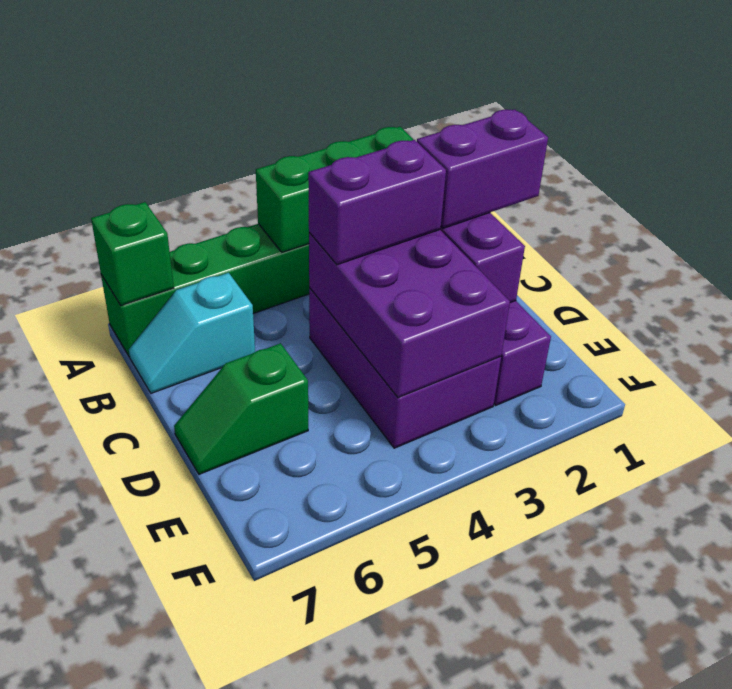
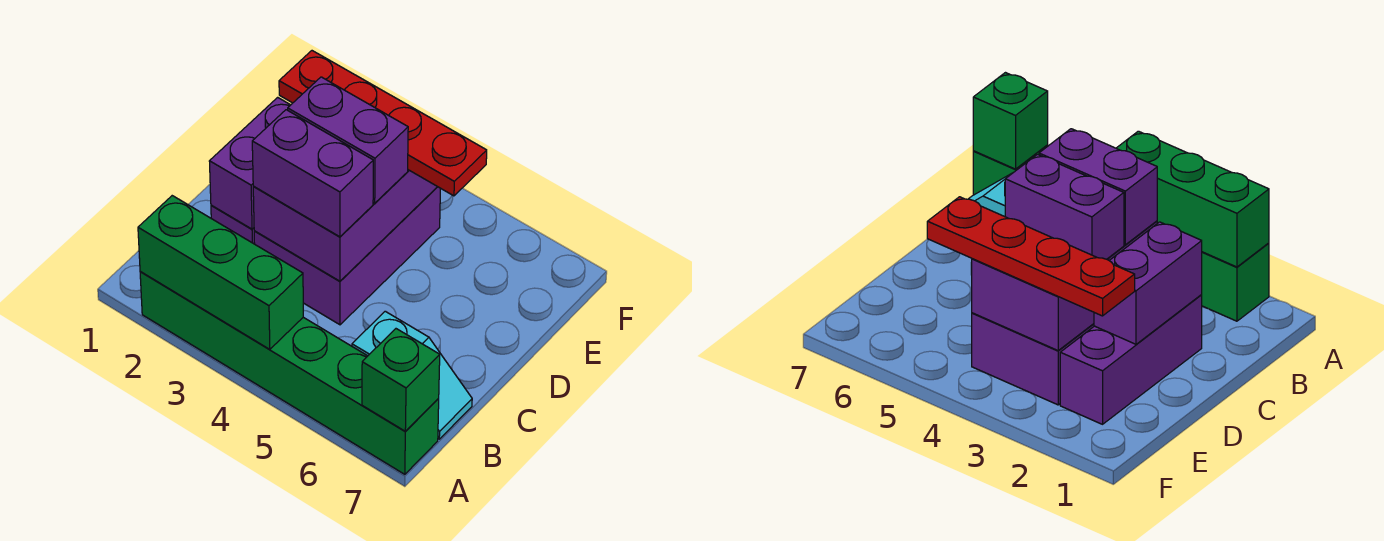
purple brick C1:C2 level 3 -> purple brick D3:D4 level 3
green slope D6:D7 level 1 top 6 -> none
none -> red plate E2:E5 level 3

